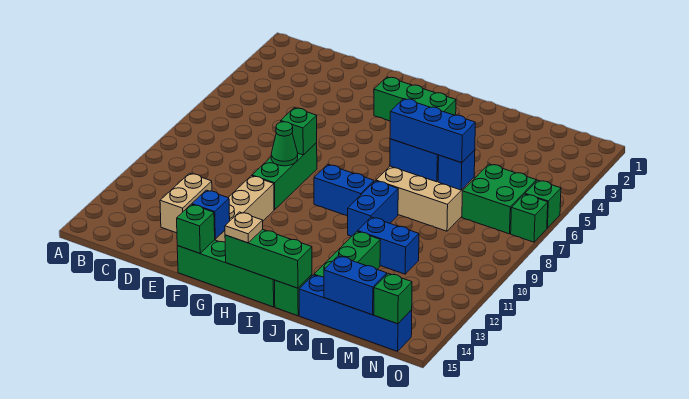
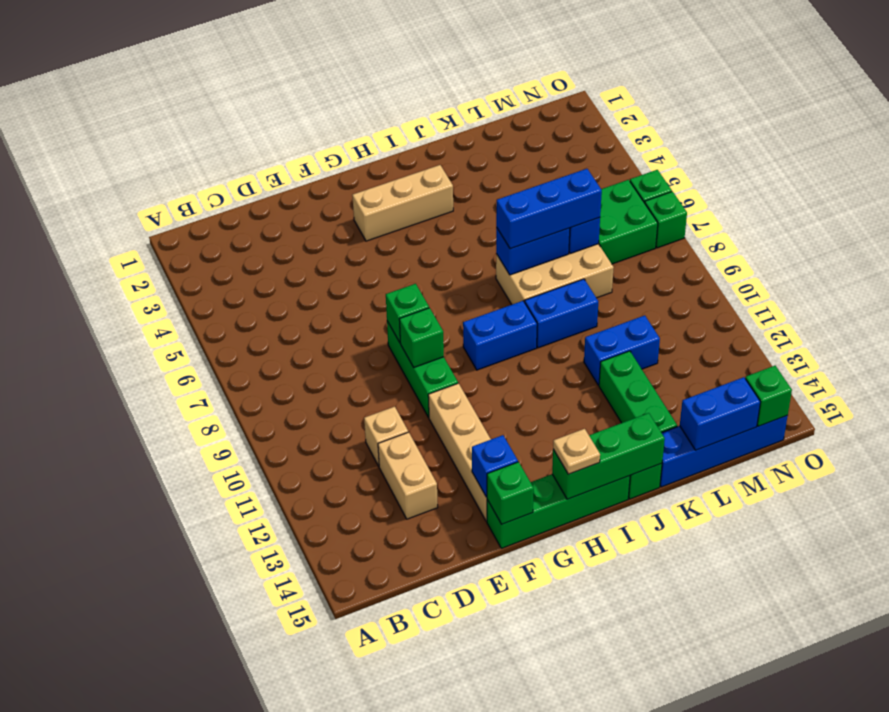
none -> tan brick D11 level 1
green cone F9 level 2 -> green brick F9 level 2
green brick G3:I3 level 1 -> tan brick G3:I3 level 1
blue brick J9:J10 level 1 -> blue brick J9:K9 level 1

